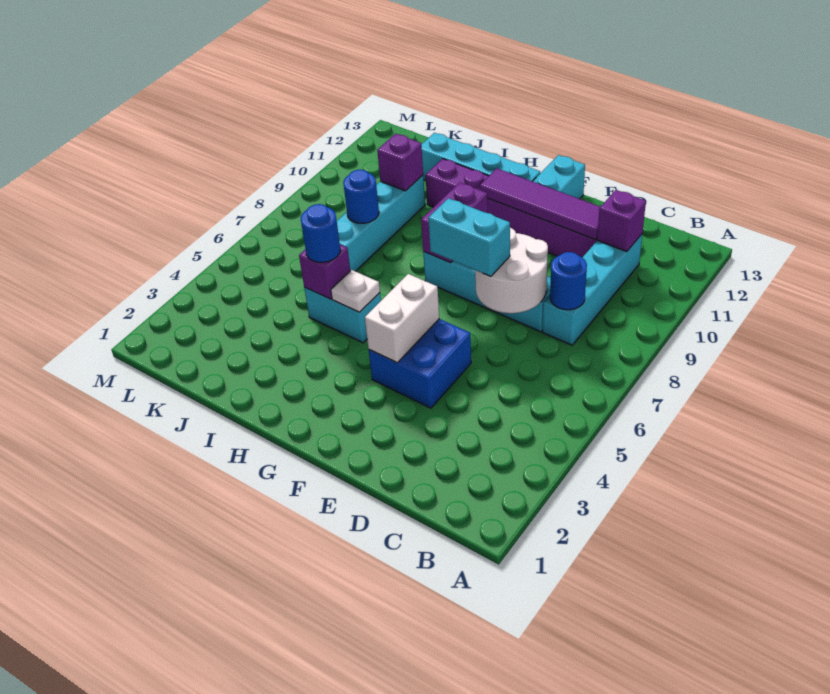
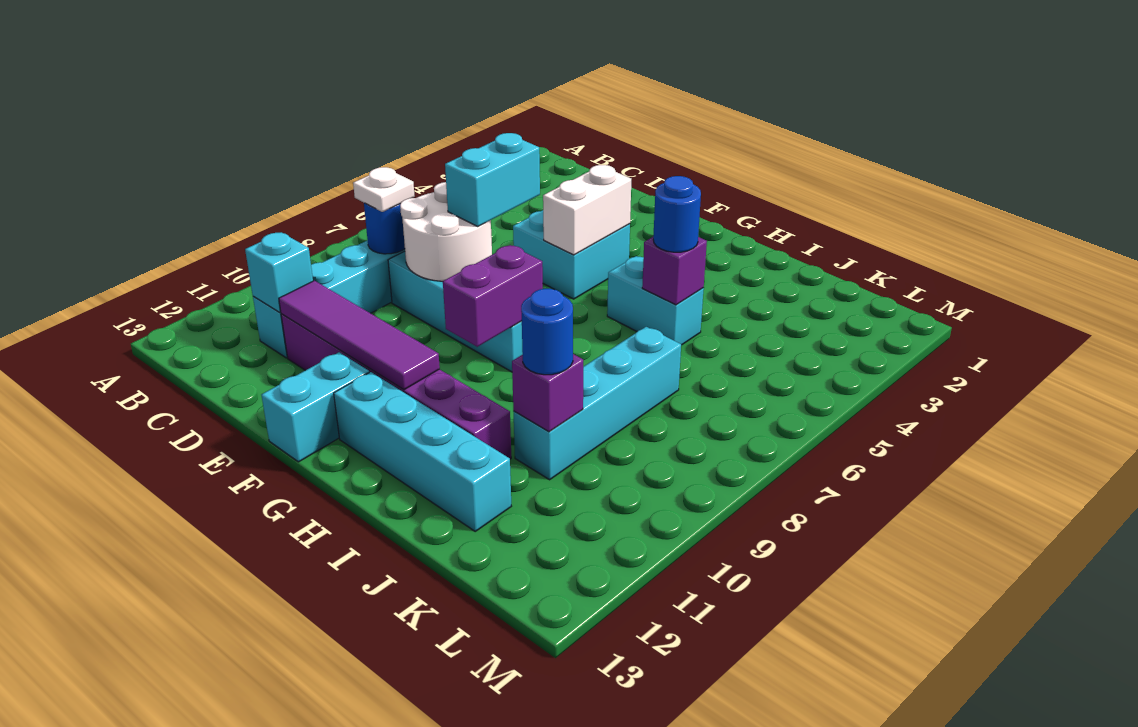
purple brick C11 level 2 -> cyan brick C11 level 2
blue brick E4:F5 level 1 -> cyan brick E4:F5 level 1
cyan brick E7:F7 level 3 -> cyan brick E6:E7 level 3
white plate H5 level 2 -> white plate C8 level 3
blue round brick J8 level 2 -> blue round brick J10 level 3

